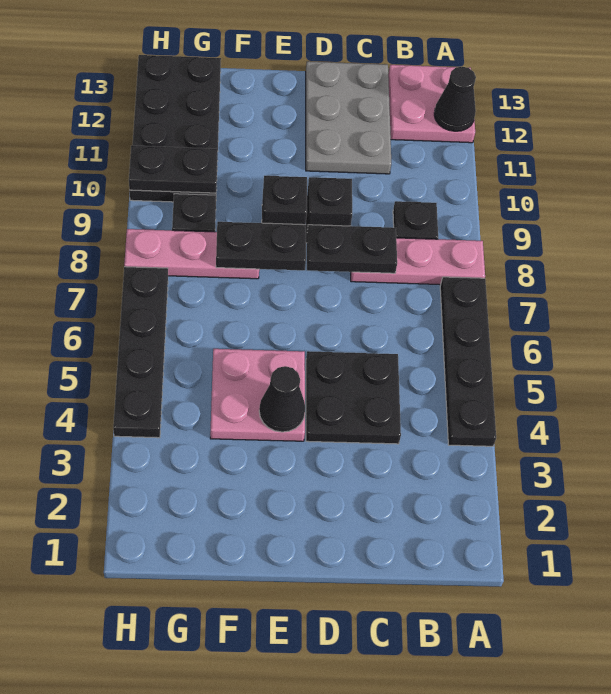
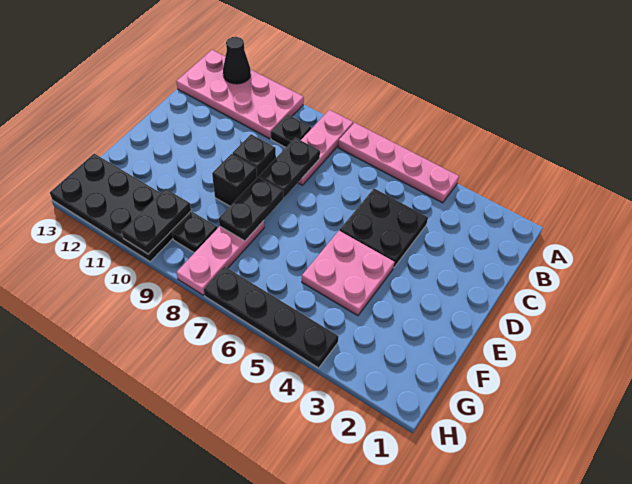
black plate A4:A7 level 1 -> pink plate A4:A7 level 1
pink plate A12:B13 level 1 -> pink plate A10:B13 level 1
grey plate C11:D13 level 1 -> none
black cone E4 level 2 -> none

